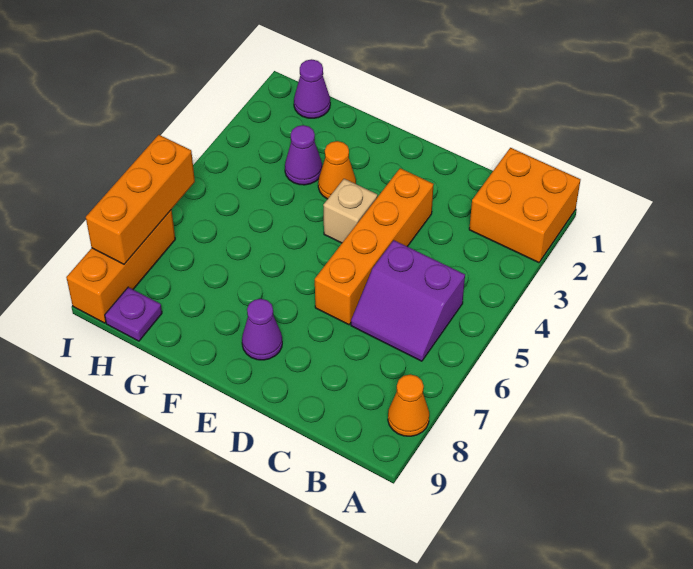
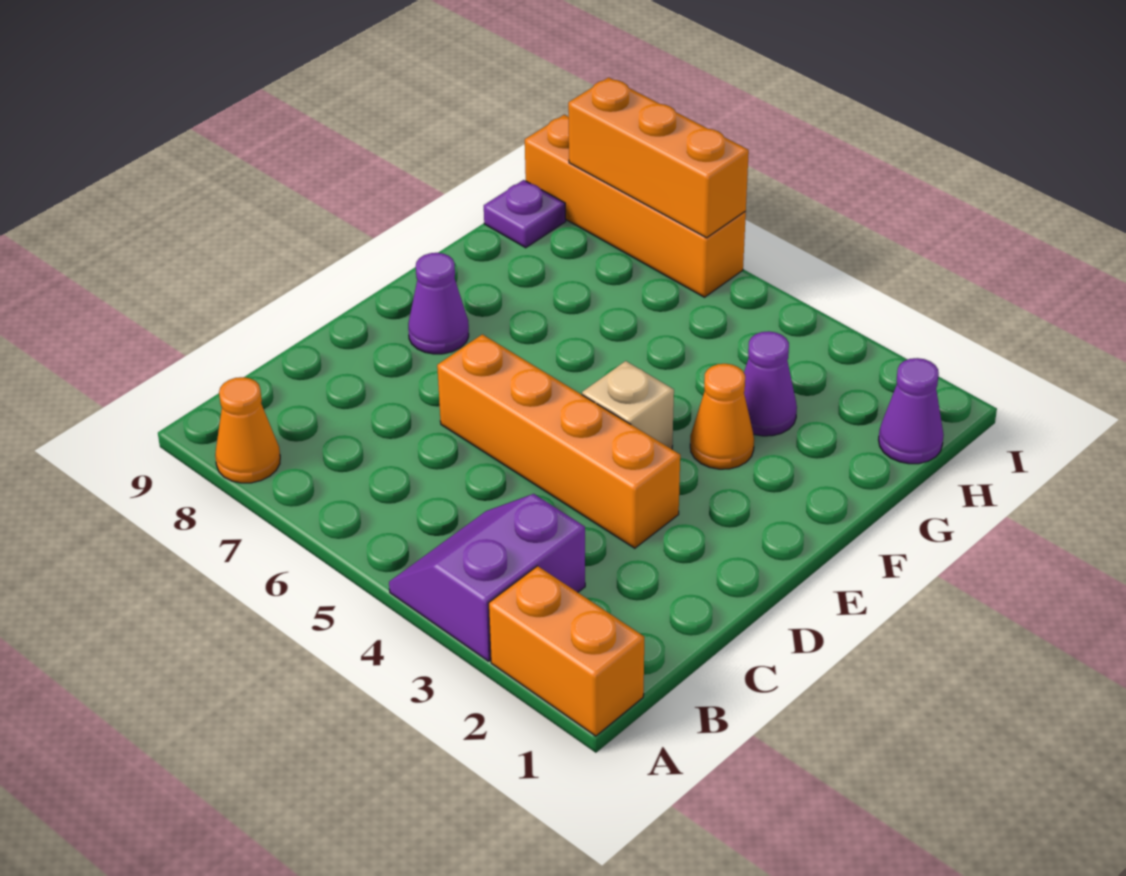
orange brick A1:B2 level 1 -> orange brick A1:A2 level 1
purple slope B5:C6 level 1 top 5 -> purple slope A3:B4 level 1 top 3
orange brick I7:I9 level 1 -> orange brick I6:I9 level 1

